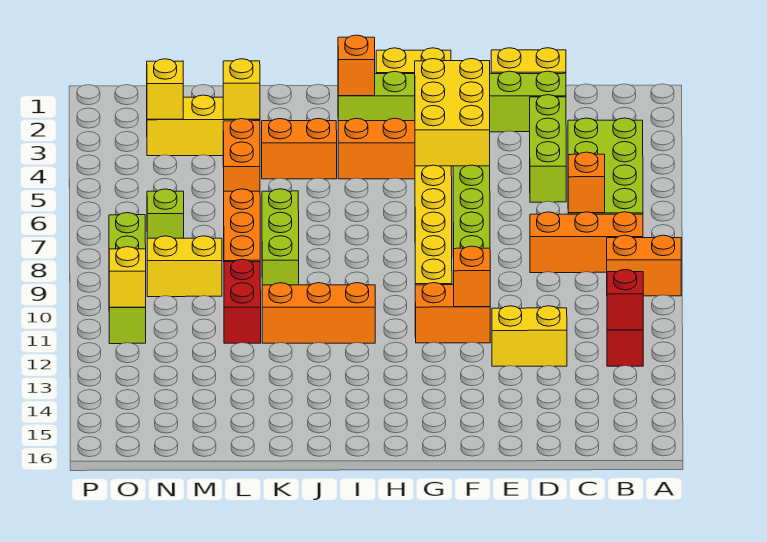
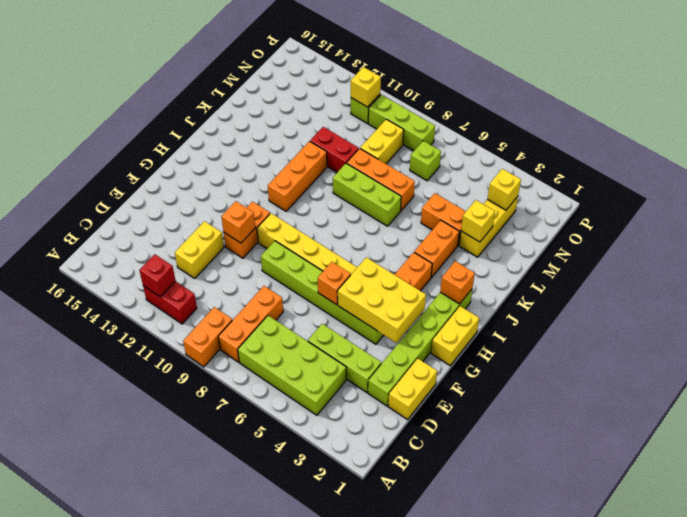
orange brick C7 level 2 -> orange brick F6 level 2

